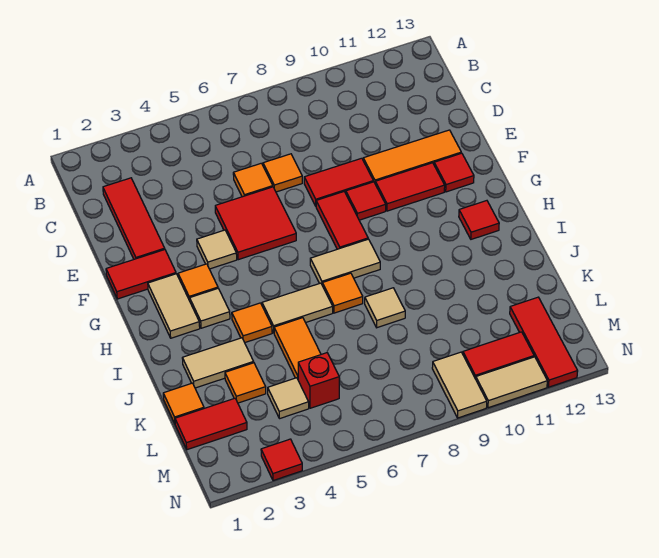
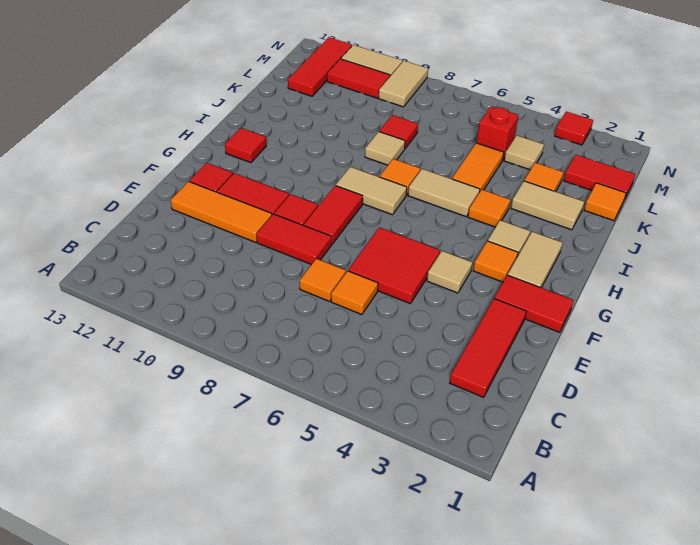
none -> red tile K8 level 1

